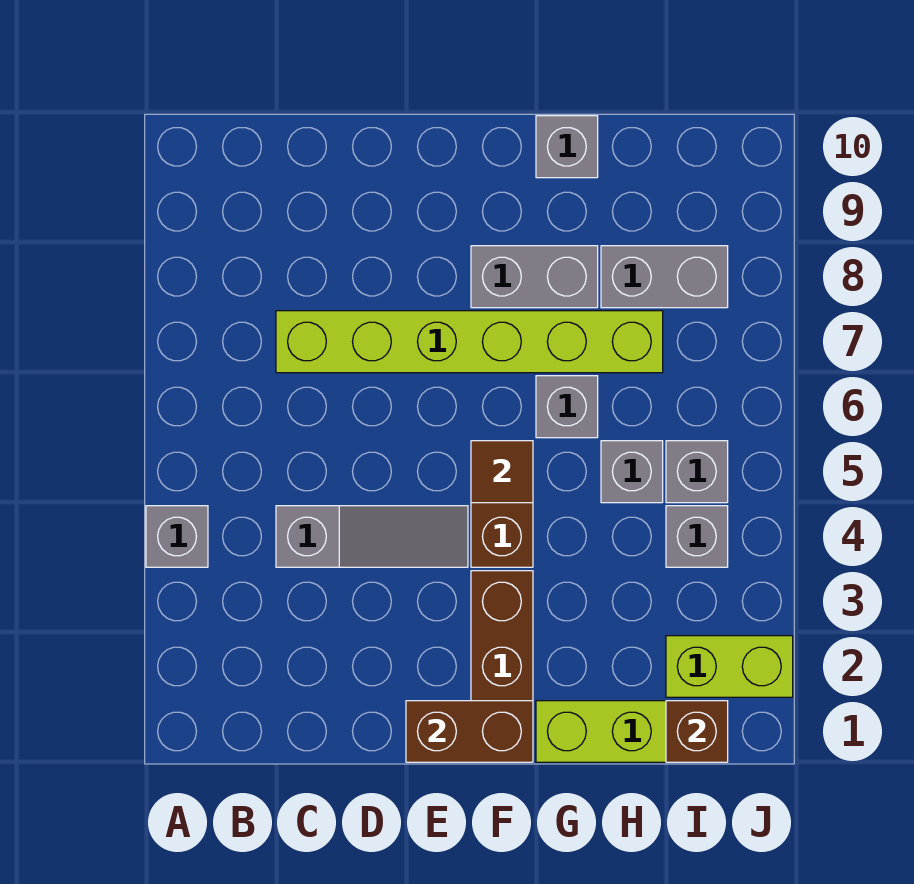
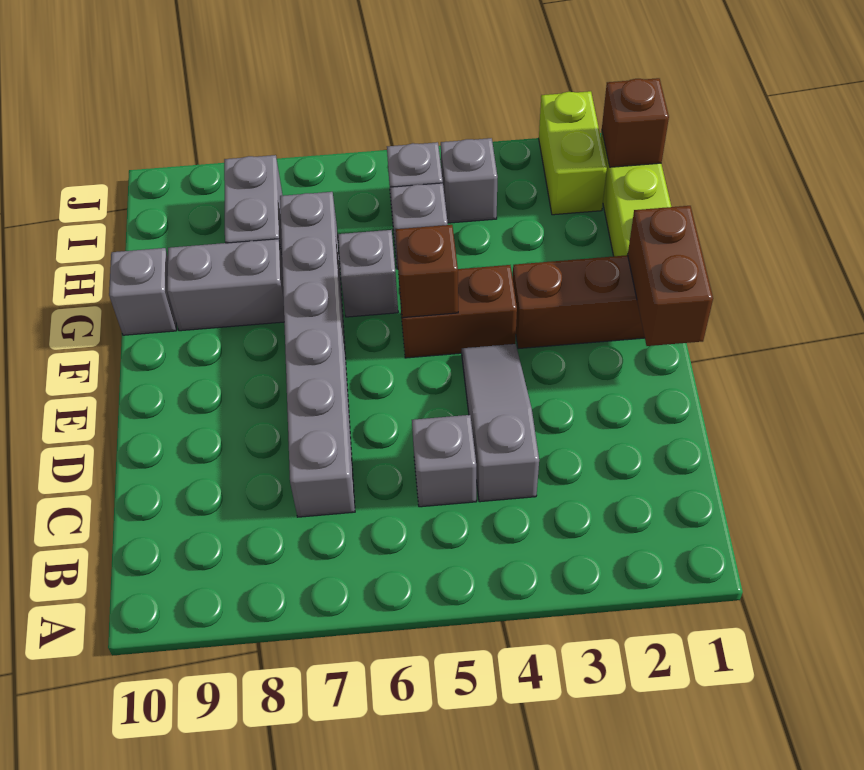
grey brick A4 level 1 -> grey brick C5 level 1
lime brick C7:H7 level 1 -> grey brick C7:H7 level 1
brown tile F5 level 2 -> brown brick F5 level 2
grey brick F8:G8 level 1 -> grey brick G8:G9 level 1

